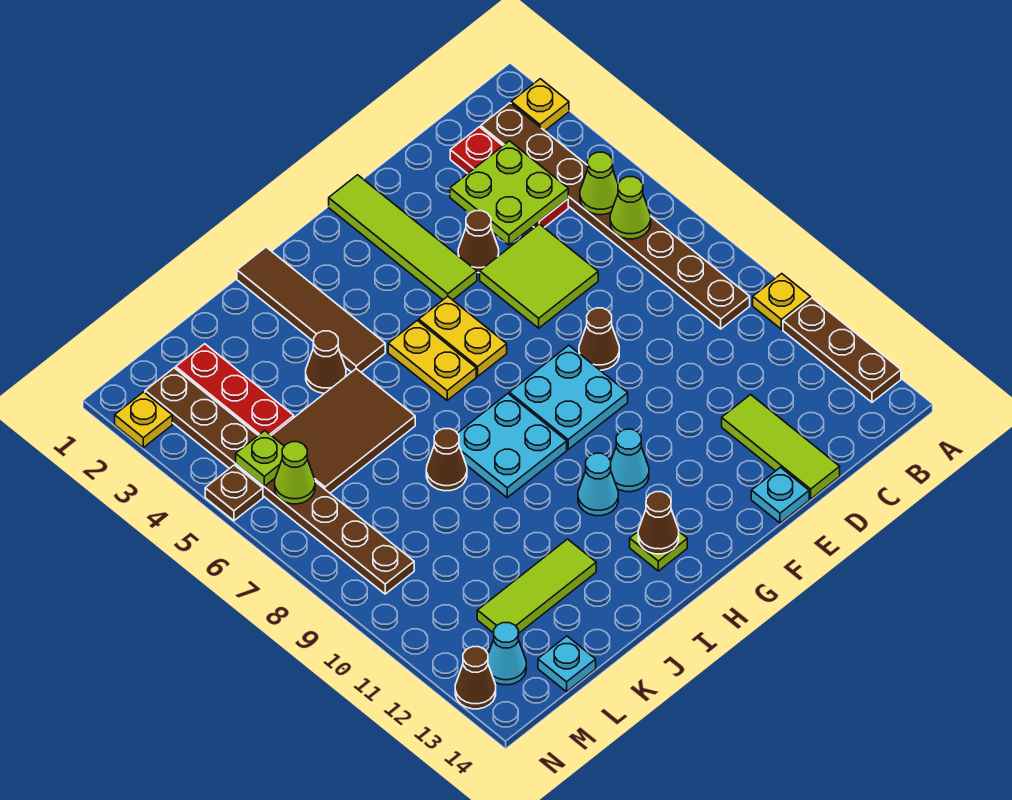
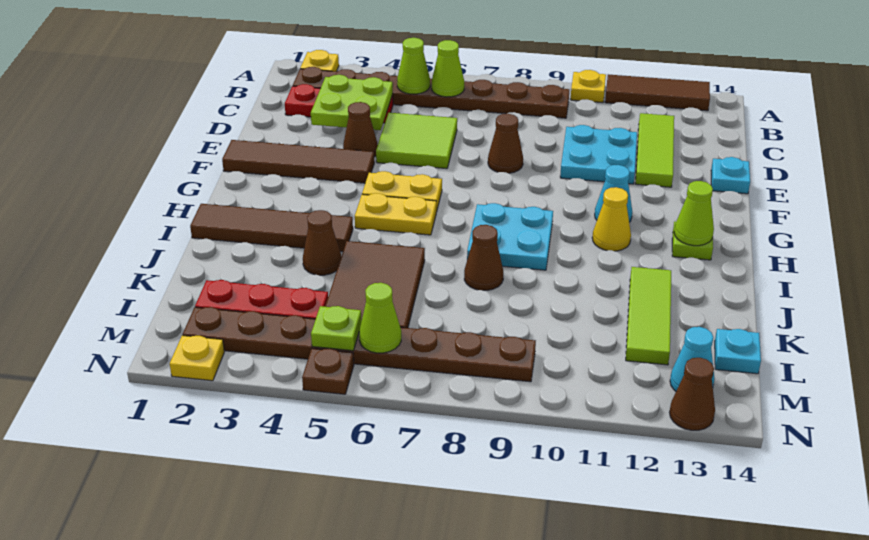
brown plate A11:A13 level 1 -> brown tile A11:A13 level 1
lime tile D12:D14 level 1 -> lime tile C12:E12 level 1
lime tile F1:F4 level 1 -> brown tile F1:F4 level 1
cyan plate F8:G9 level 1 -> cyan plate D10:E11 level 1
cyan cone H11 level 1 -> yellow cone H11 level 1
brown cone H13 level 2 -> lime cone H13 level 2

